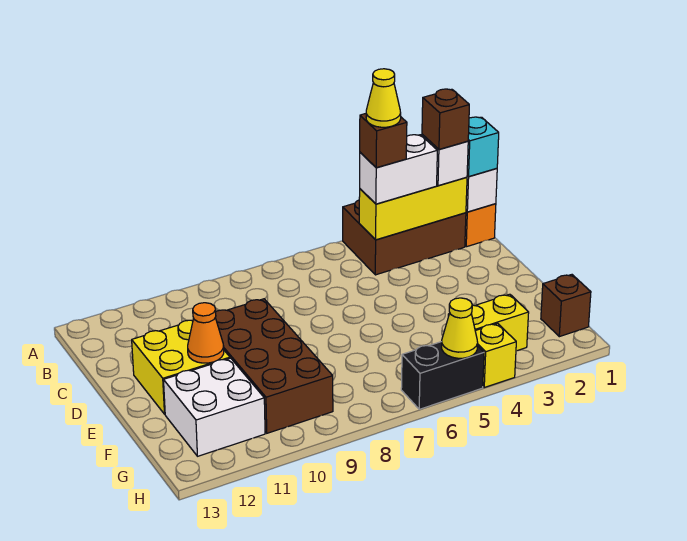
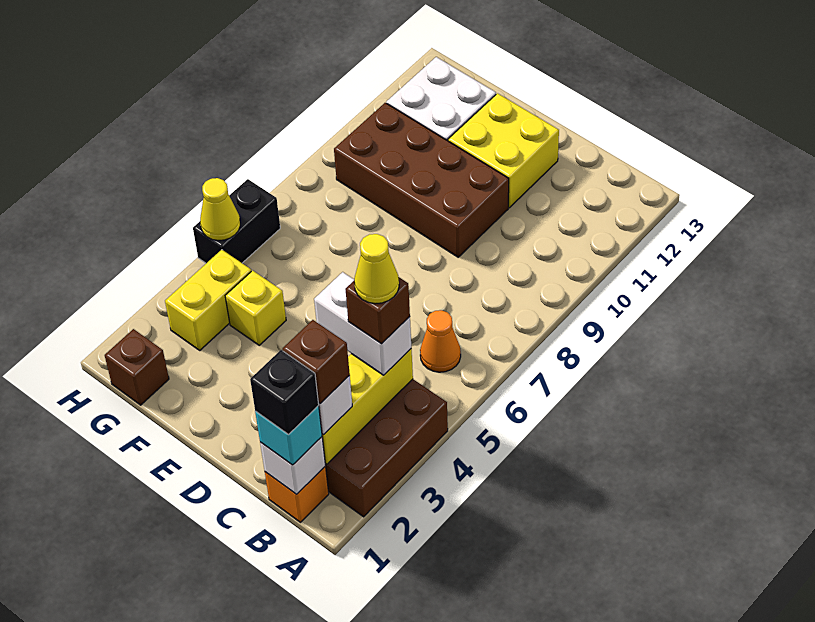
none -> black brick B1 level 4
white brick B3:B4 level 3 -> white brick B4:C4 level 3
orange cone E11 level 2 -> orange cone B6 level 1
yellow brick H4 level 1 -> yellow brick F4 level 1

